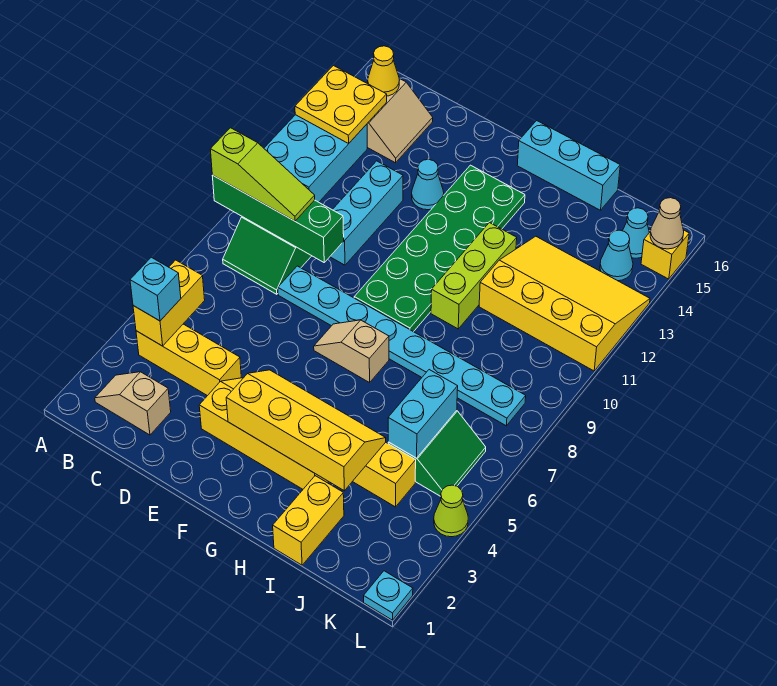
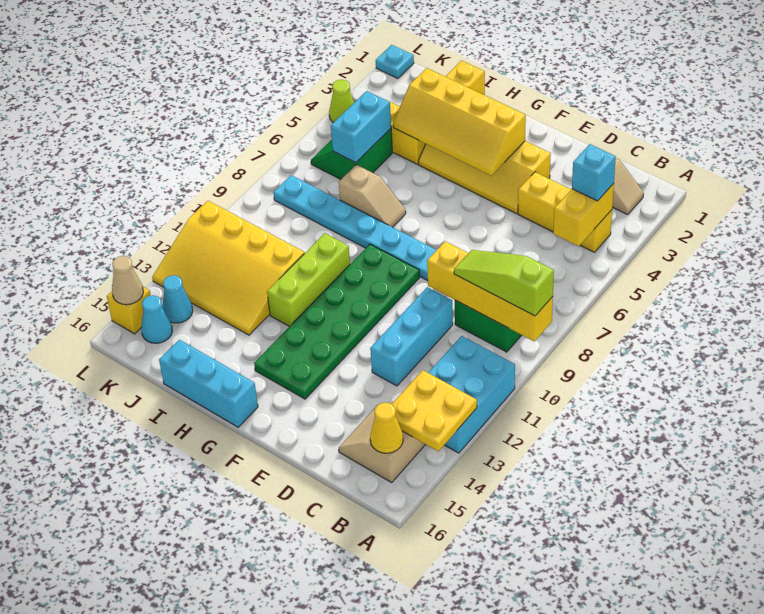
green brick A9:D9 level 2 -> yellow brick A9:D9 level 2
cyan cone E13 level 1 -> none
tan slope F7:G7 level 1 top G -> tan slope H7:I7 level 1 top I

